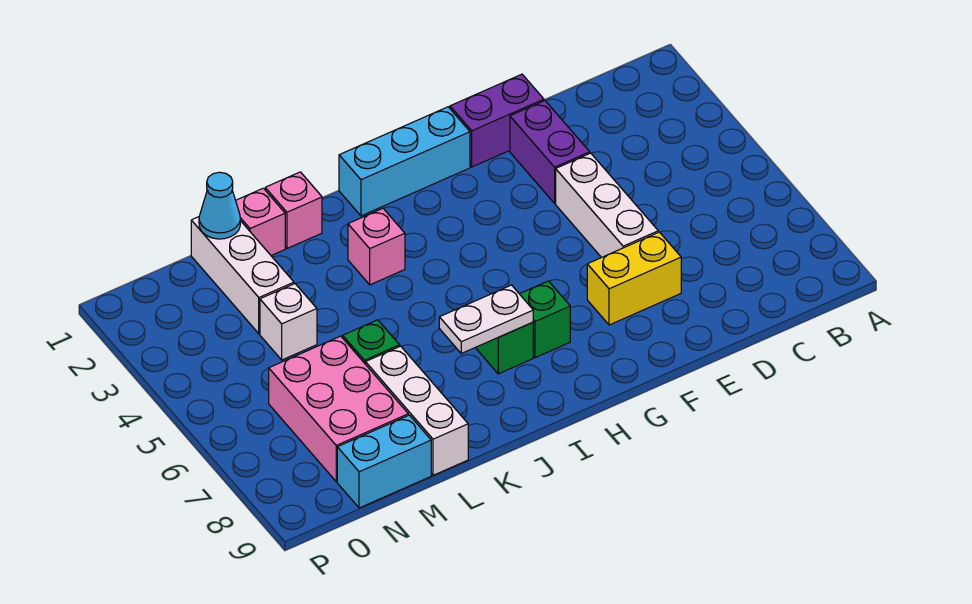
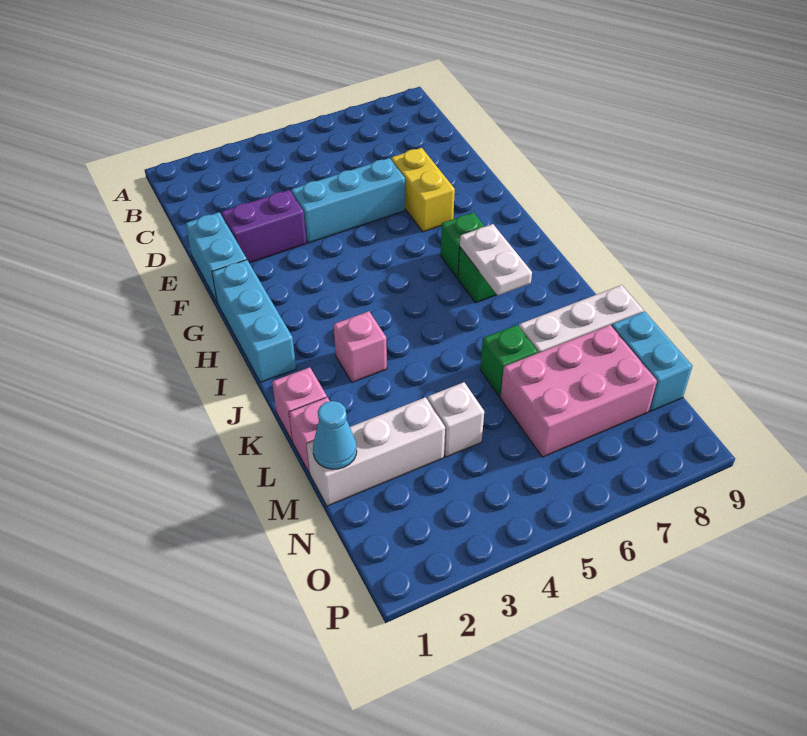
purple brick E1:F1 level 1 -> cyan brick E1:F1 level 1
white brick E4:E6 level 1 -> cyan brick E4:E6 level 1

